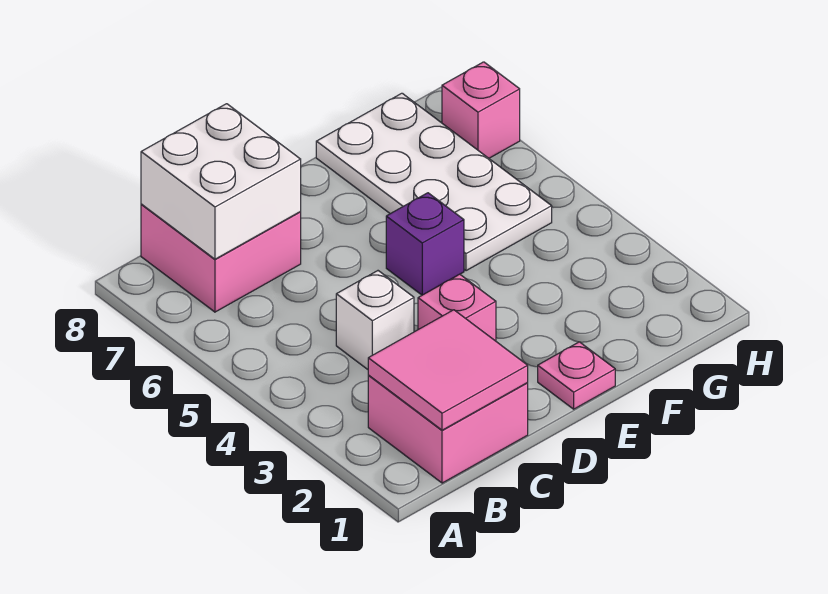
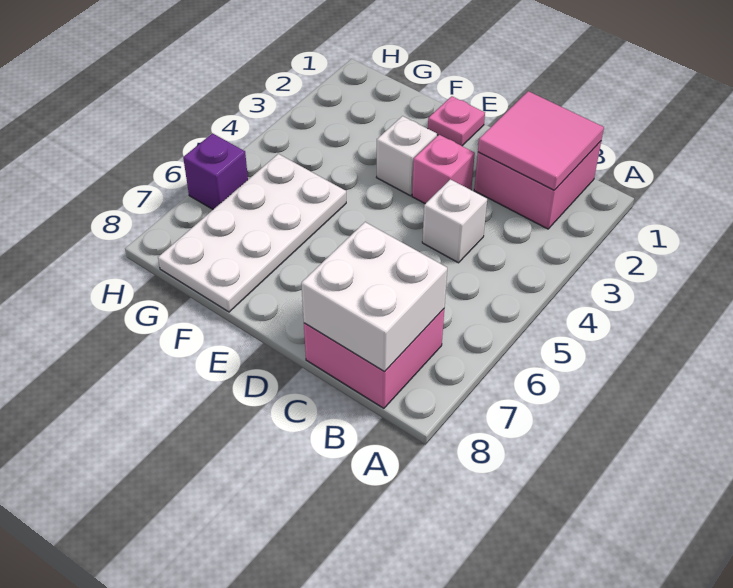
none -> white brick E3 level 1
purple brick E5 level 1 -> purple brick H6 level 1
pink brick H7 level 1 -> none

